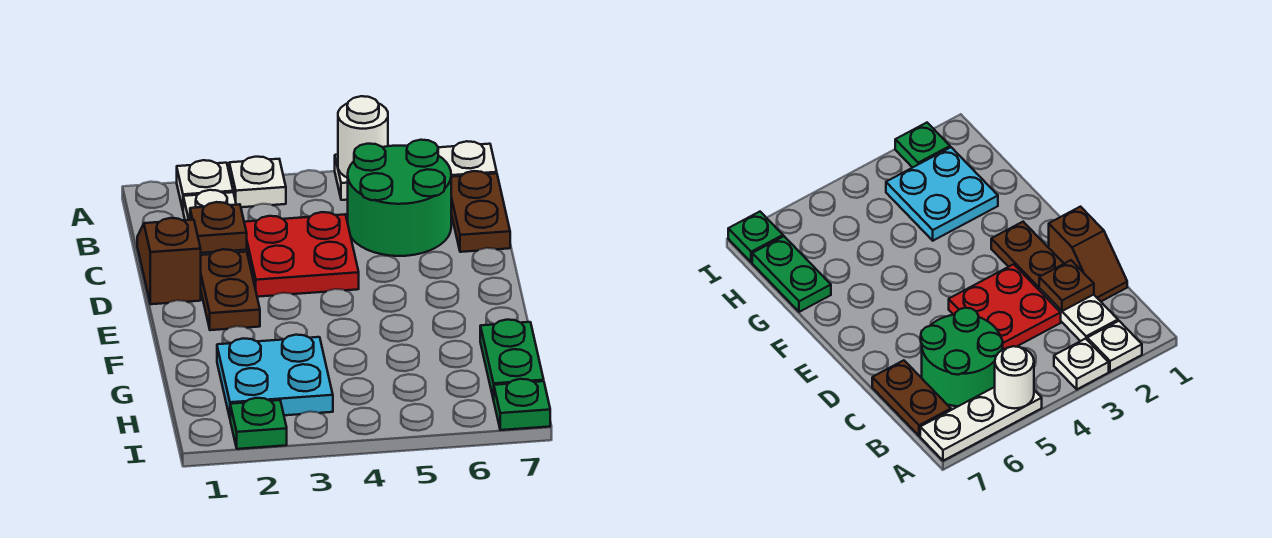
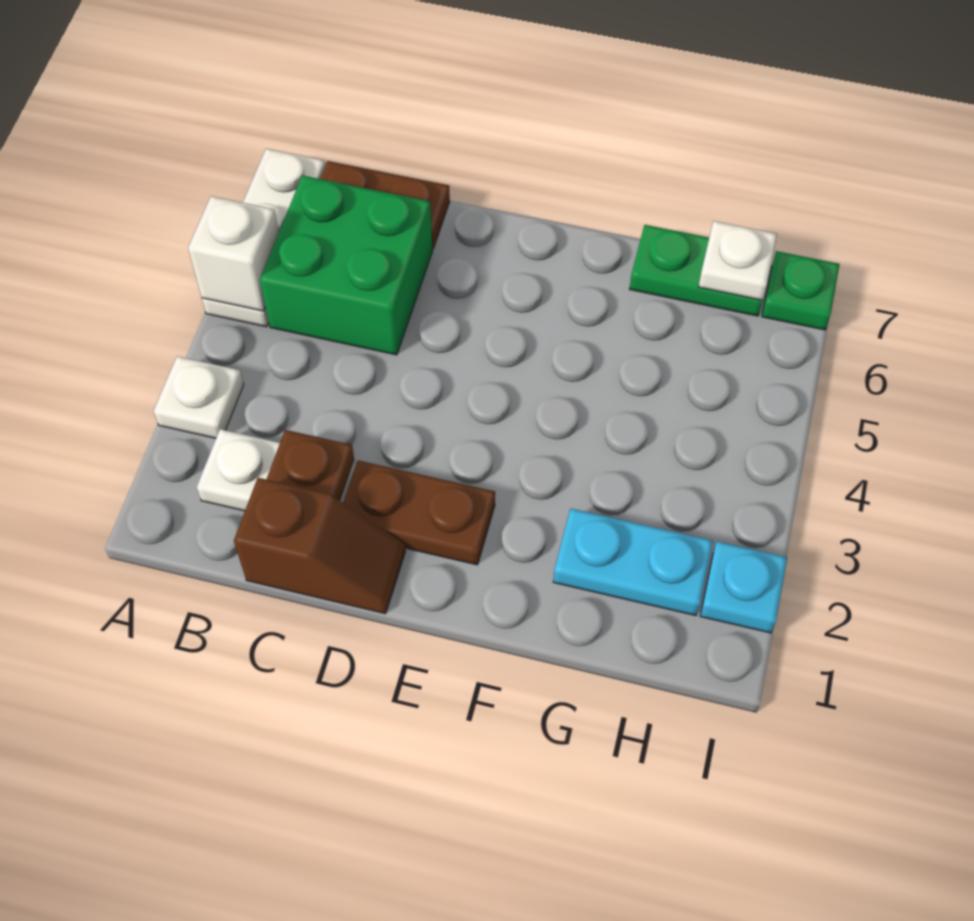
white plate A2 level 1 -> white plate H7 level 2
white round brick A5 level 2 -> white brick A5 level 2
green round brick B5:C6 level 1 -> green brick B5:C6 level 1
brown slope C1:D1 level 1 top D -> brown slope C1:D1 level 1 top C
red plate C3:D4 level 1 -> none
cyan plate G2:H3 level 1 -> cyan plate G2:H2 level 1
green plate I2 level 1 -> cyan plate I2 level 1

